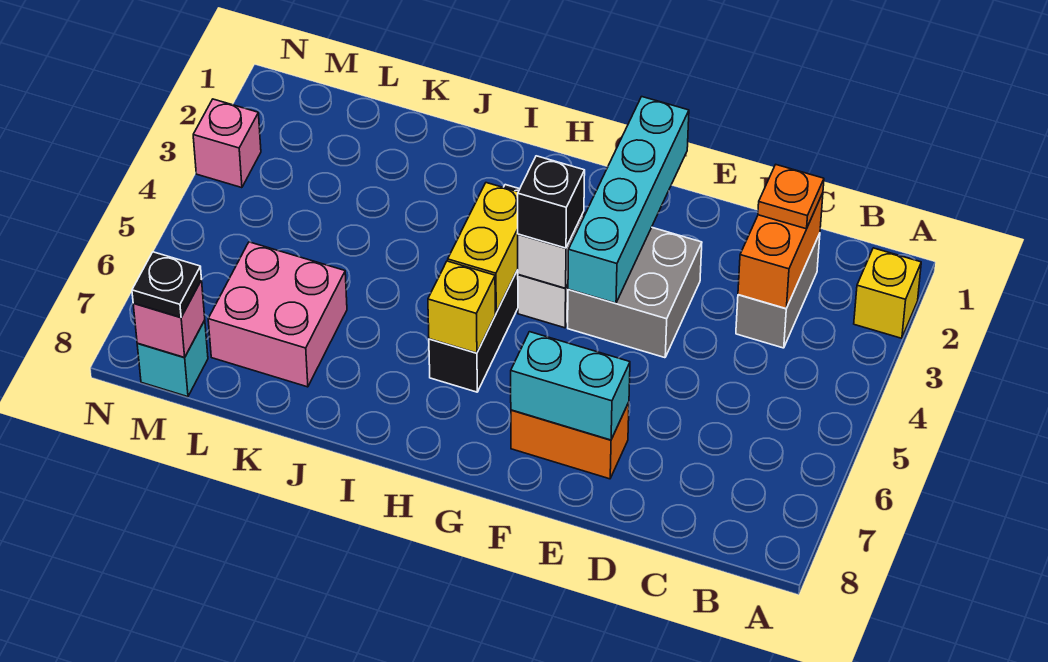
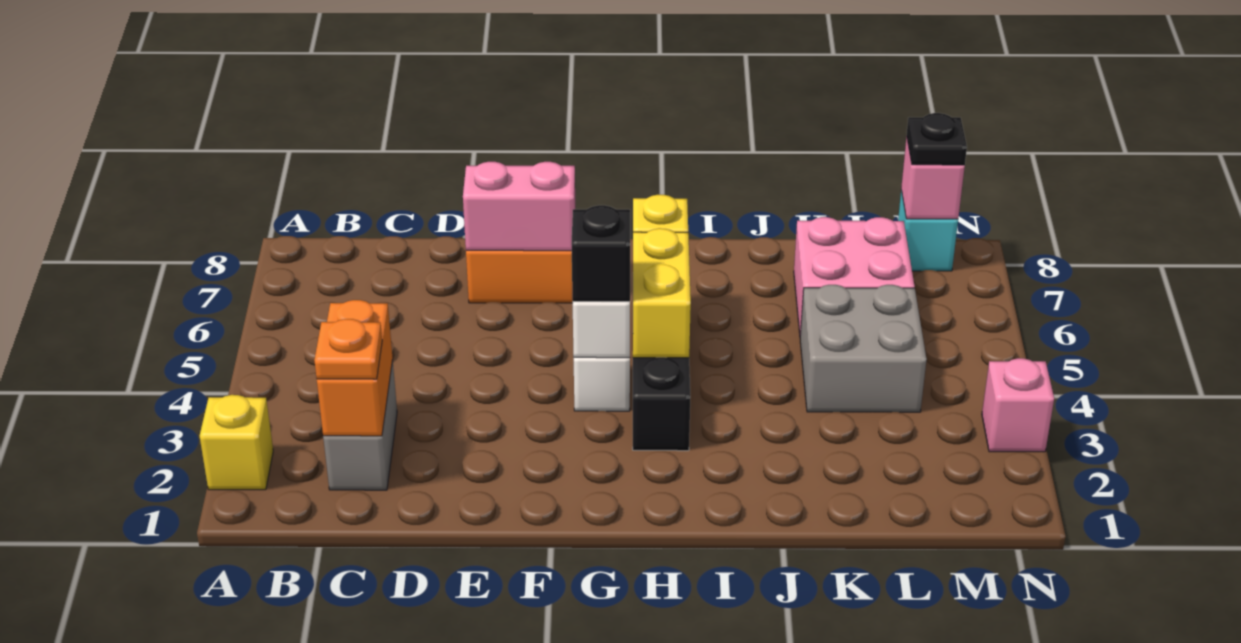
grey brick E3:F4 level 1 -> grey brick K4:L5 level 1
cyan brick E7:F7 level 2 -> pink brick E7:F7 level 2
cyan brick F1:F4 level 2 -> none

